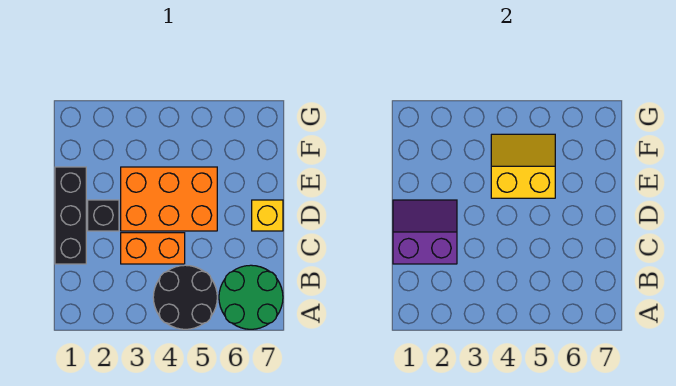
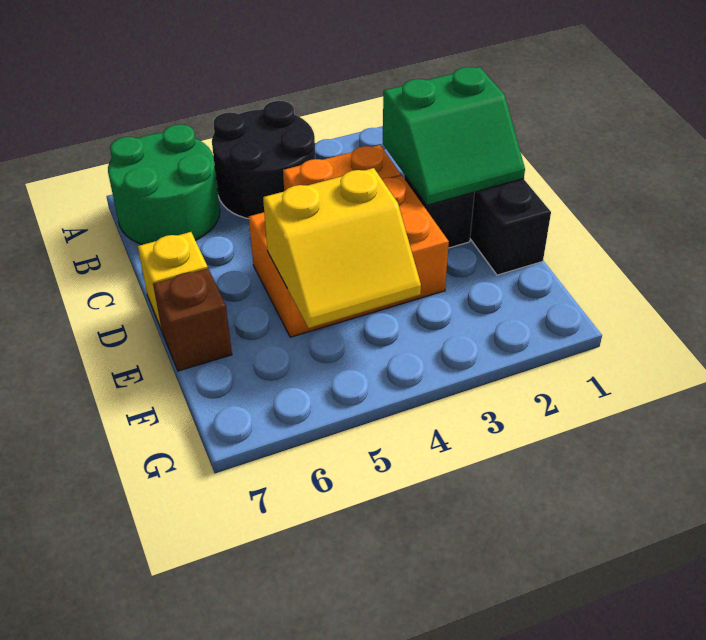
purple slope C1:D2 level 2 top C -> green slope C1:D2 level 2 top C
none -> brown brick E7 level 1

